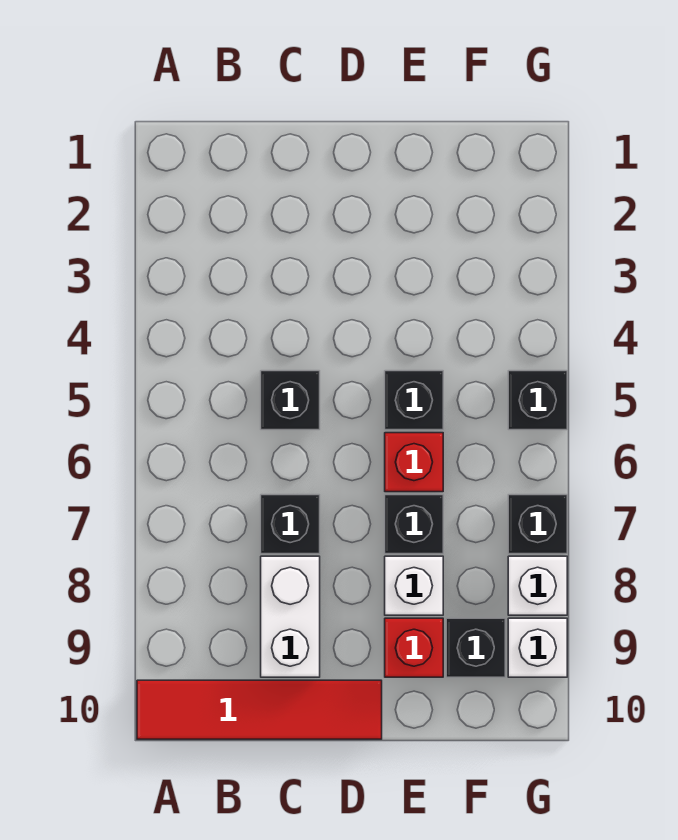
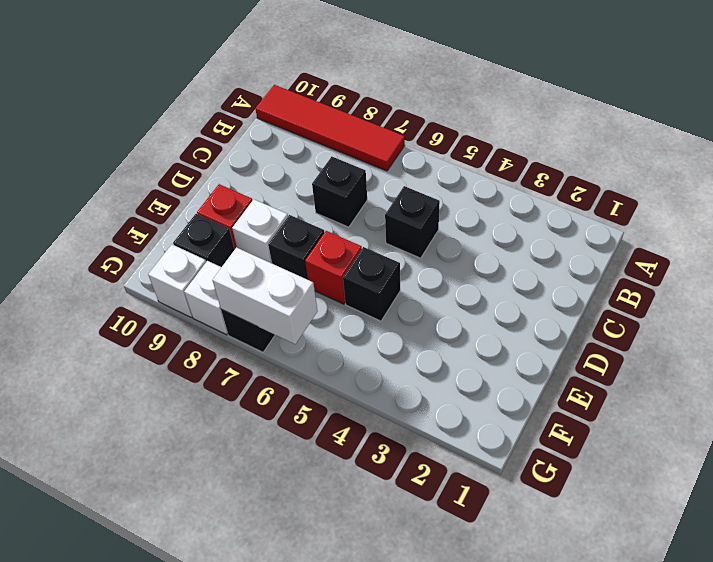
red tile A10:D10 level 1 -> red tile A7:A10 level 1
white brick C8:C9 level 1 -> white brick G6:G7 level 2
black brick G5 level 1 -> none

